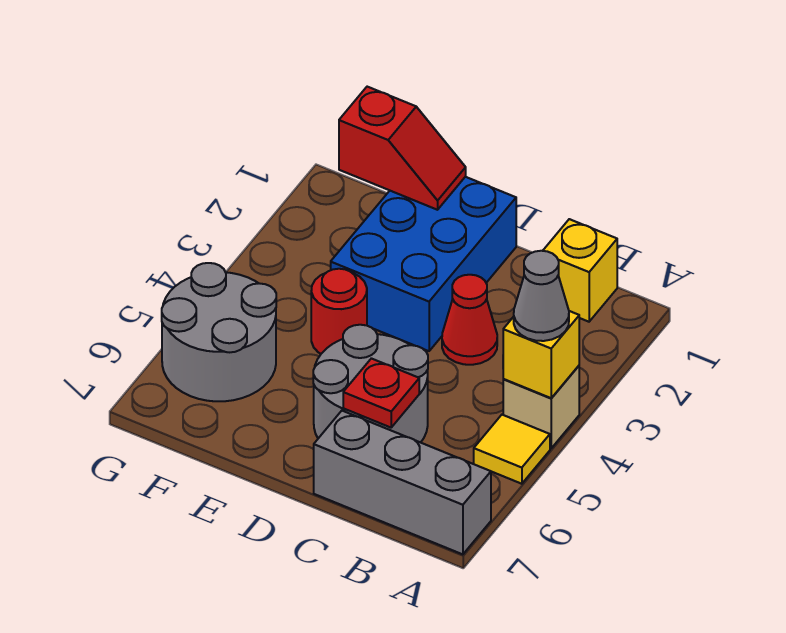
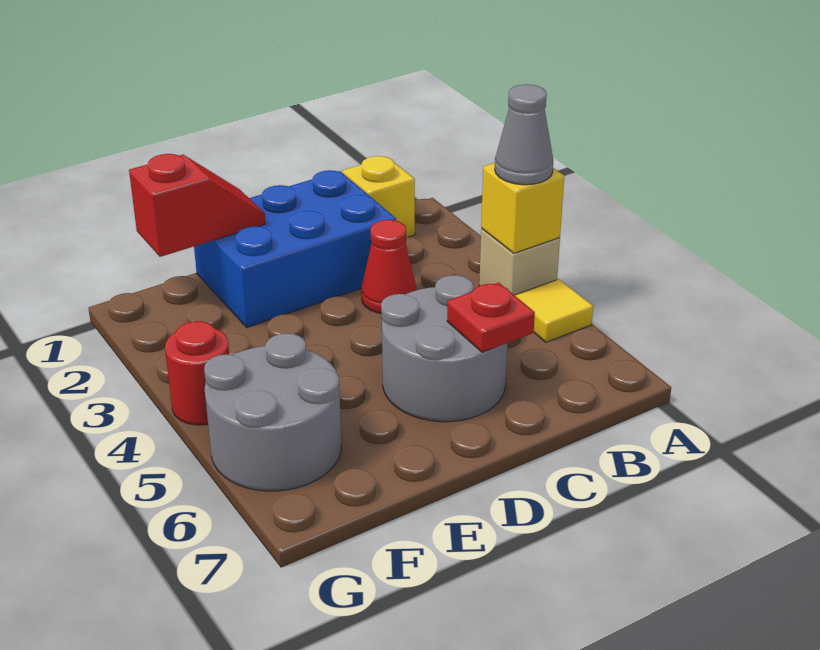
grey brick A7:C7 level 1 -> none
blue brick D1:E3 level 1 -> blue brick C1:E2 level 1
red round brick E4 level 1 -> red round brick G4 level 1

